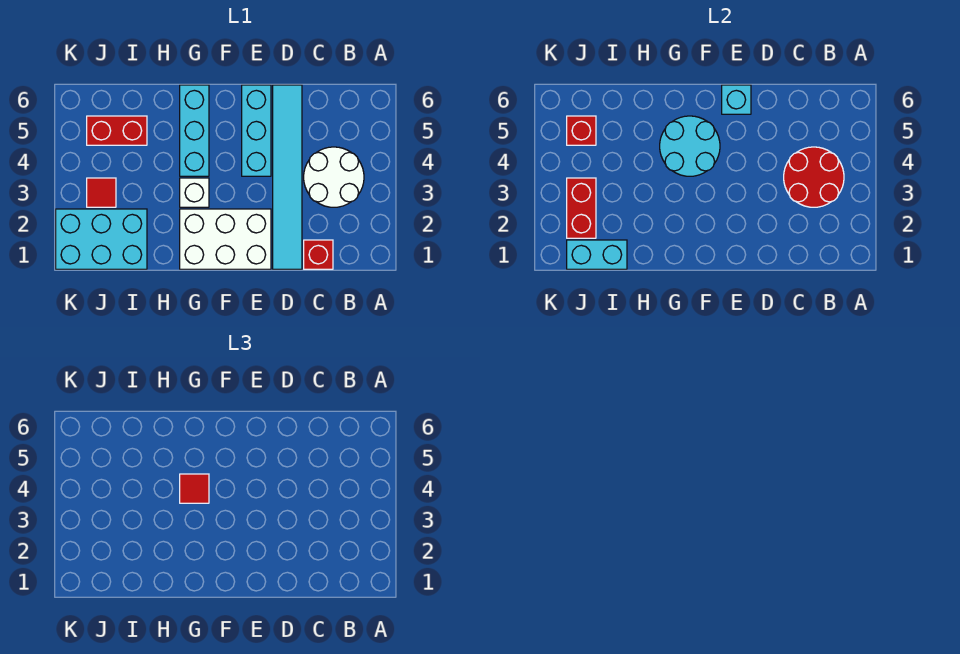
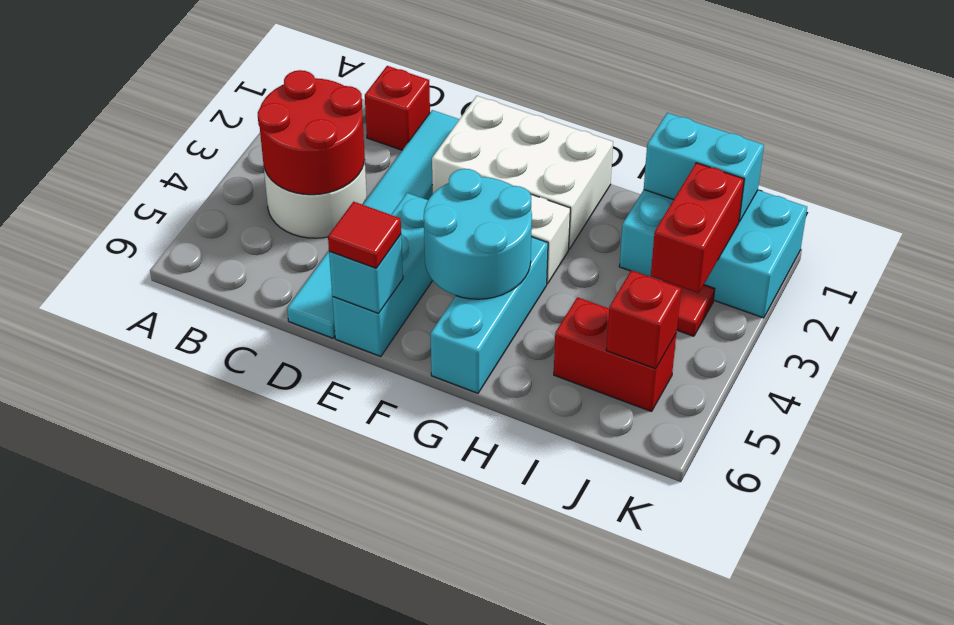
red tile G4 level 3 -> red tile E6 level 3

